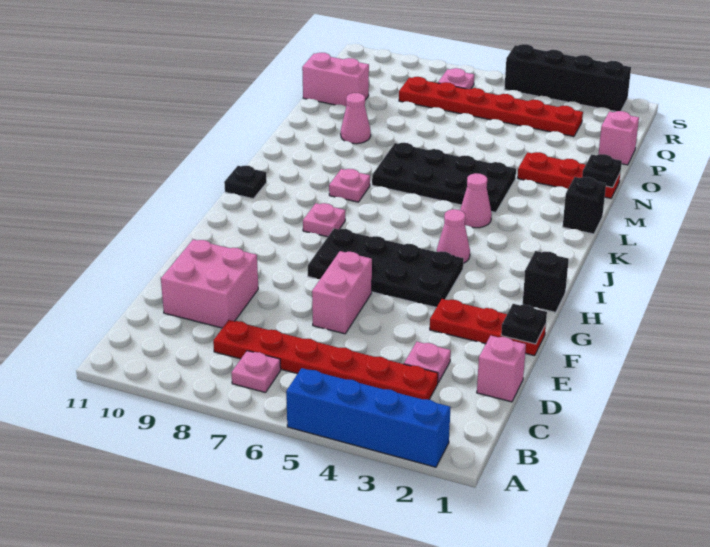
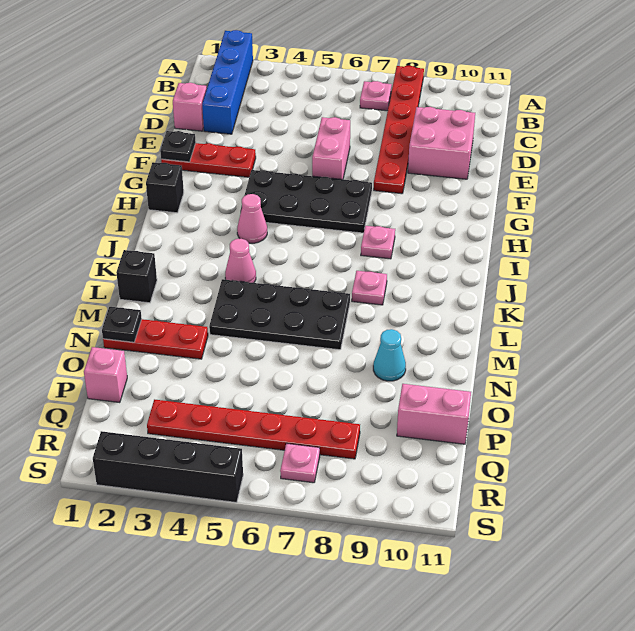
blue brick A2:A5 level 1 -> blue brick A2:D2 level 1
red plate C3:C8 level 1 -> red plate A8:F8 level 1
pink plate D3 level 1 -> none
black plate J11 level 1 -> none
pink cone N9 level 1 -> cyan cone N9 level 1

